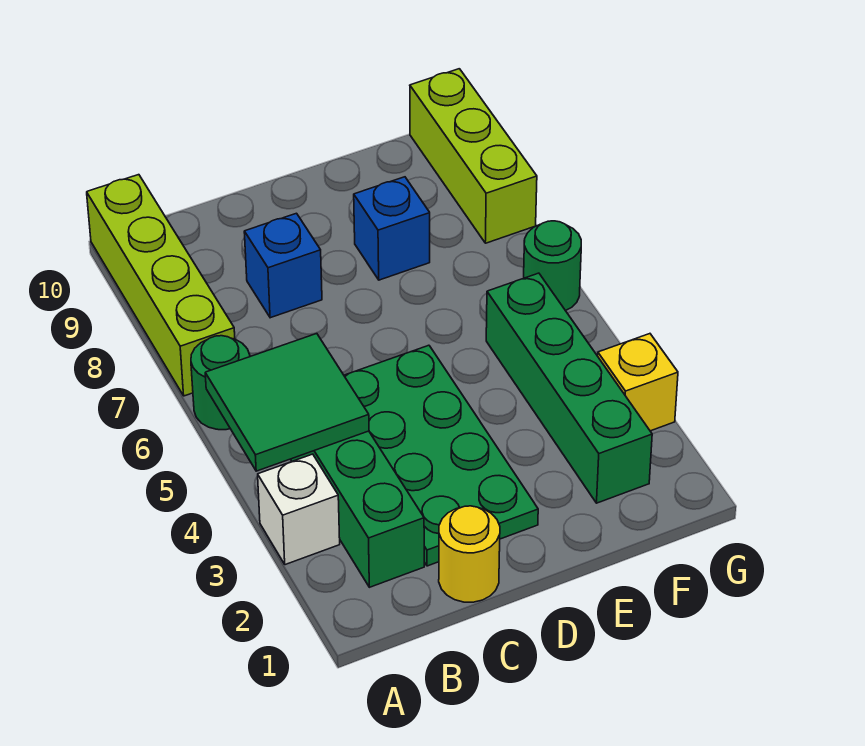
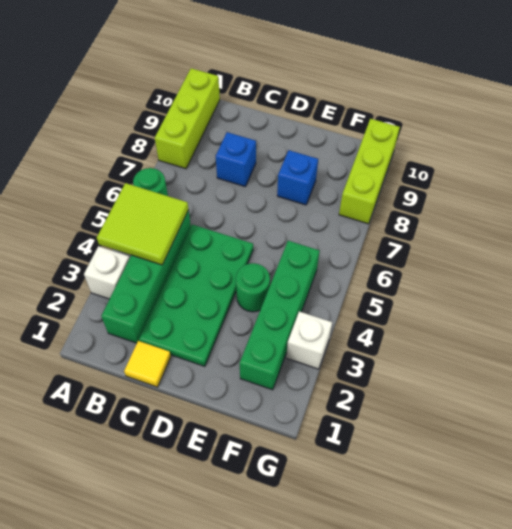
green tile A4:B5 level 2 -> lime tile A4:B5 level 2
lime brick A7:A10 level 1 -> lime brick A8:A10 level 1
yellow round brick C1 level 1 -> yellow tile C1 level 1
yellow brick G3 level 1 -> white brick G3 level 1
green round brick G6 level 1 -> green round brick E4 level 1

